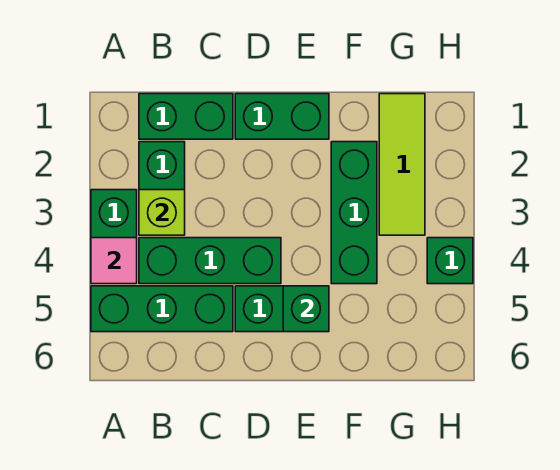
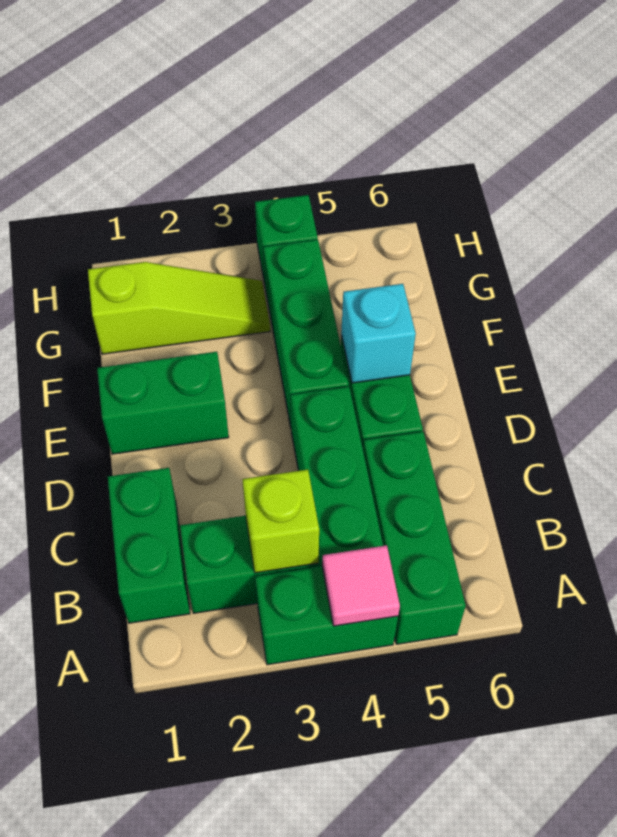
green brick D1:E1 level 1 -> green brick E1:E2 level 1
green brick E5 level 2 -> cyan brick E5 level 2
green brick F2:F4 level 1 -> green brick E4:G4 level 1
lime tile G1:G3 level 1 -> lime slope G1:G3 level 1 top 1

